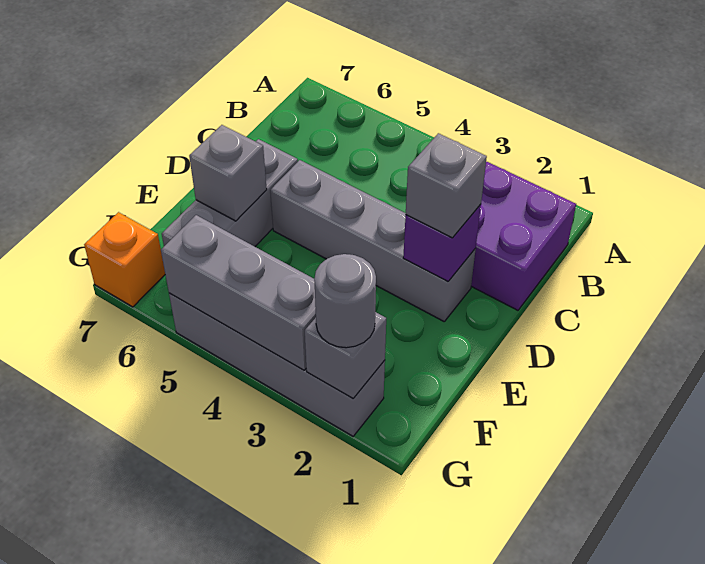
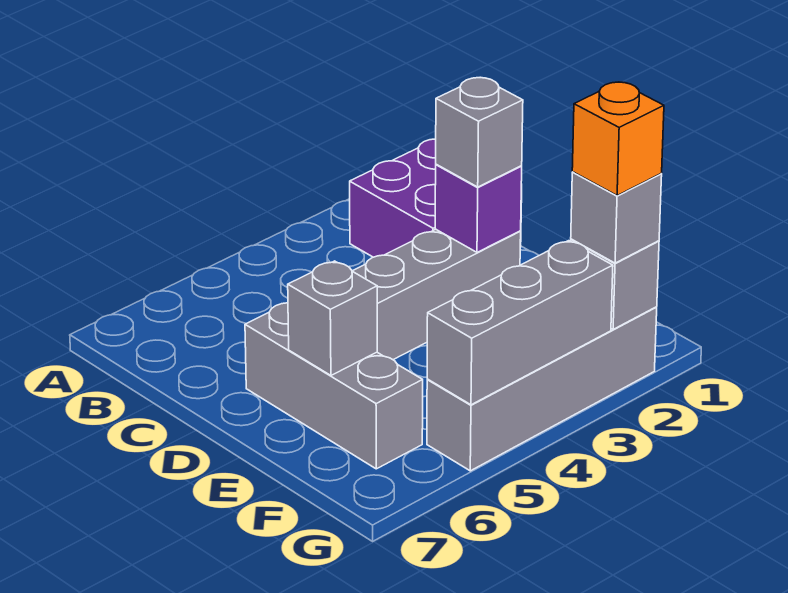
grey round brick G2 level 3 -> grey brick G2 level 3
orange brick G7 level 1 -> orange brick G2 level 4

